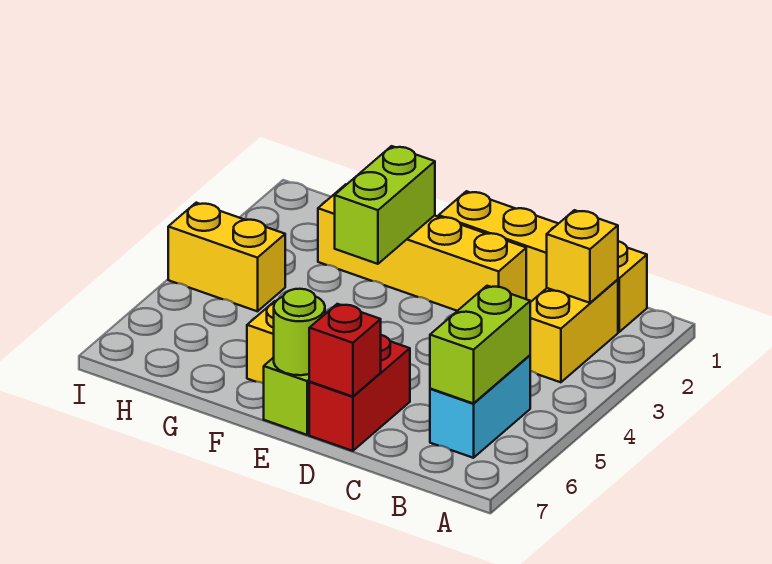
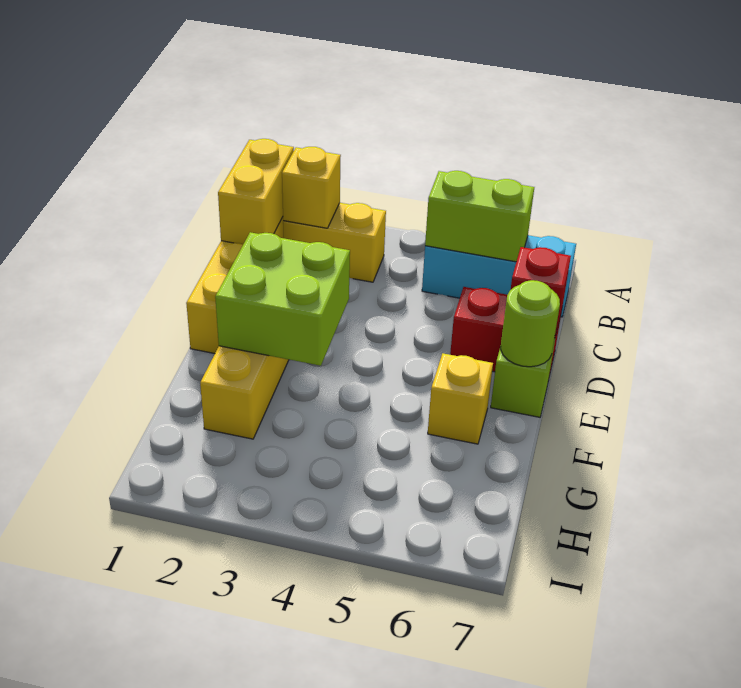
cyan brick B5:B6 level 1 -> cyan brick B5:B7 level 1
lime brick F2:F3 level 2 -> lime brick E2:F3 level 2
yellow brick H4:I4 level 1 -> yellow brick B1:C1 level 2

